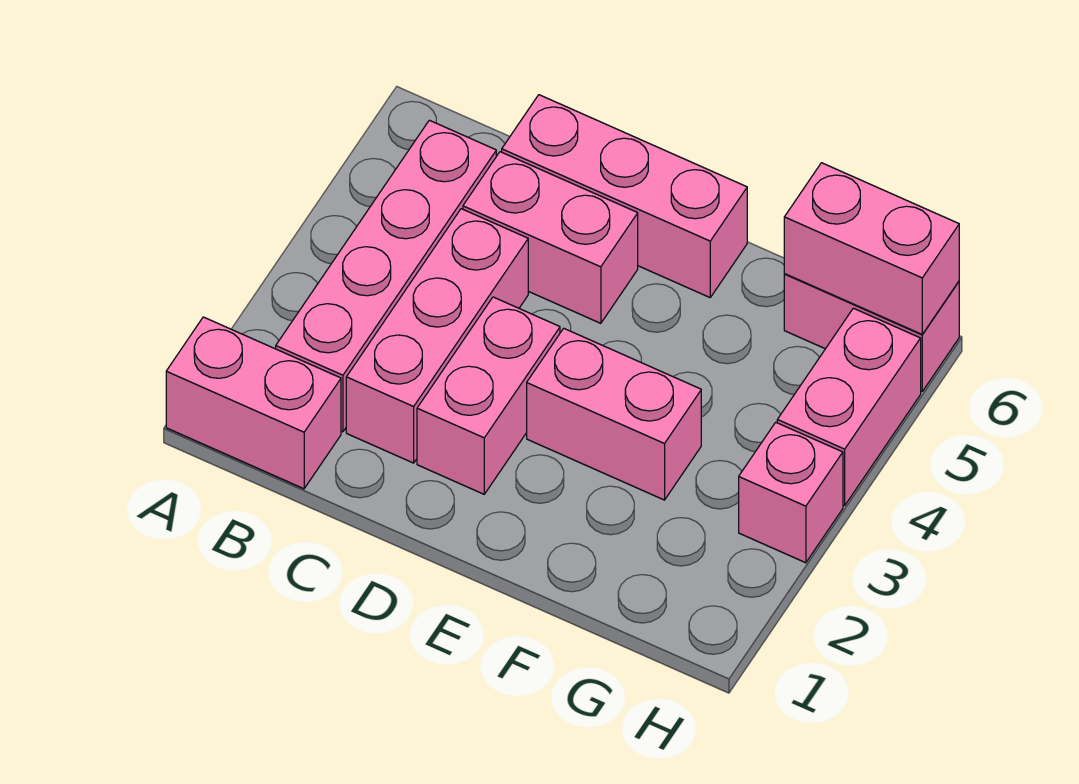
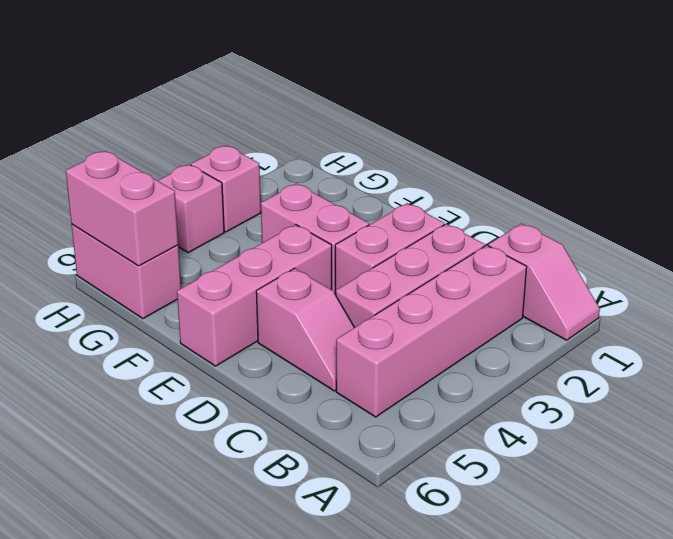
pink brick A1:B1 level 1 -> pink slope A1:B1 level 1 top B
pink brick C5:D5 level 1 -> pink slope C5:D5 level 1 top D
pink brick C6:E6 level 1 -> pink brick E4:E6 level 1
pink brick H4:H5 level 1 -> pink brick H4 level 1

